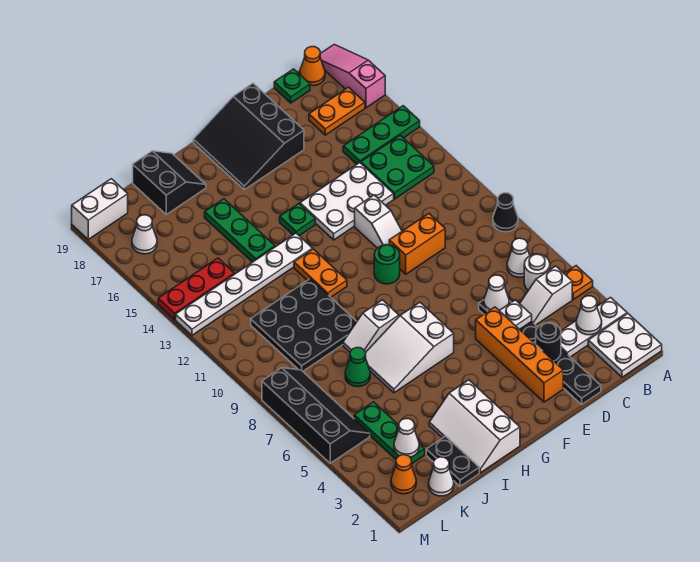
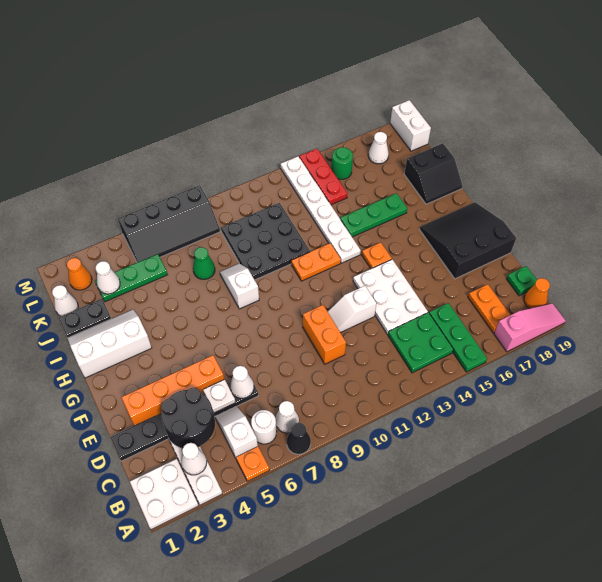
black cone A9 level 1 -> black cone A7 level 1
black round brick D3 level 2 -> black round brick C3:D4 level 2
green round brick F10 level 1 -> green round brick L15 level 1
white slope G6:I7 level 1 top G -> none
green plate G14 level 1 -> orange plate G14 level 1

